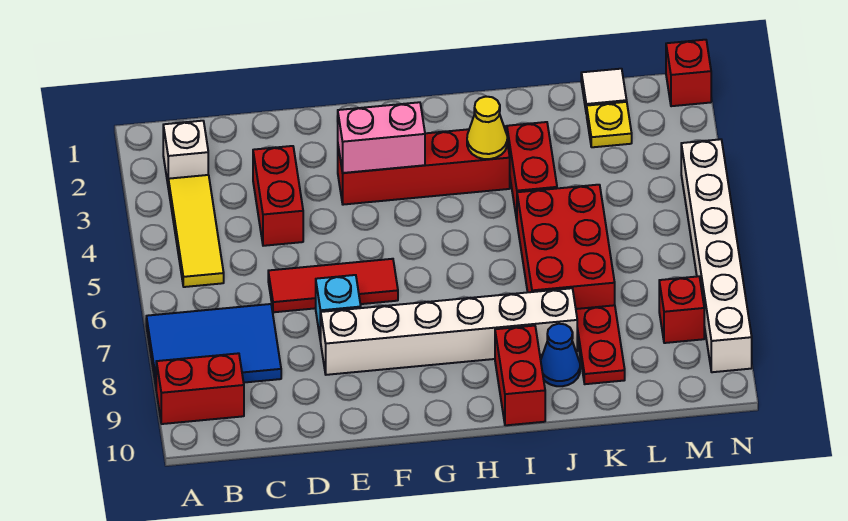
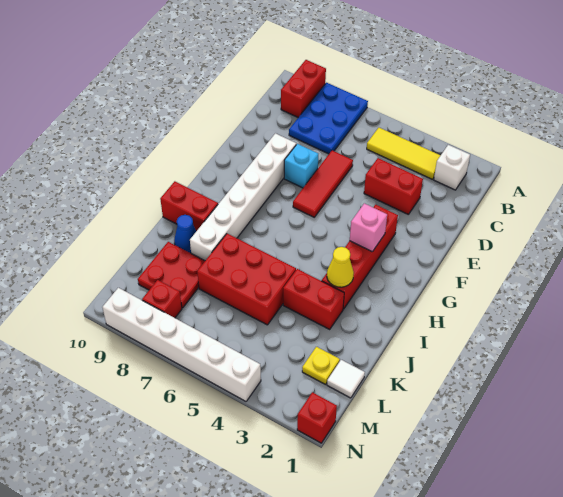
blue tile A7:C8 level 1 -> blue plate A7:C8 level 1
pink brick F3:G3 level 2 -> pink brick G3 level 2
red plate K8:K9 level 1 -> red plate K8:L9 level 1

